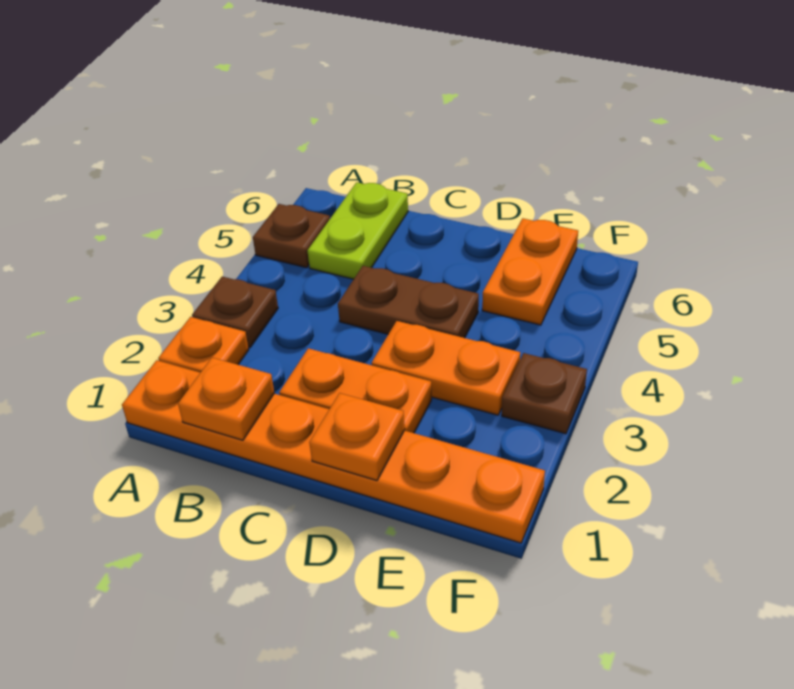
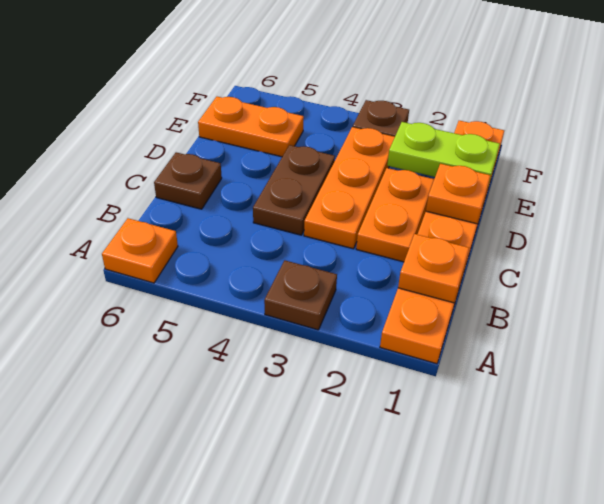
orange plate A2 level 1 -> orange plate A6 level 1
brown plate A5 level 1 -> brown plate C6 level 1
lime plate B5:B6 level 1 -> lime plate E1:E2 level 2
orange plate D3:E3 level 1 -> orange plate C3:E3 level 1

